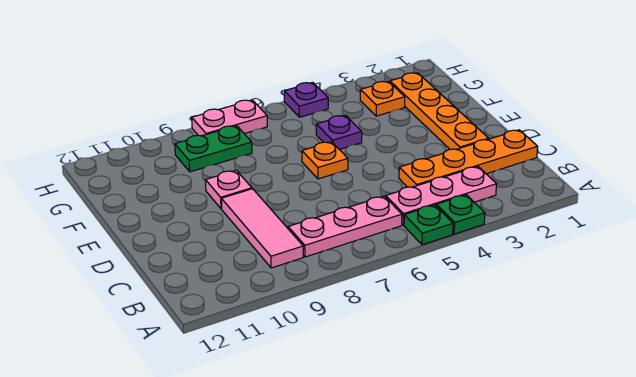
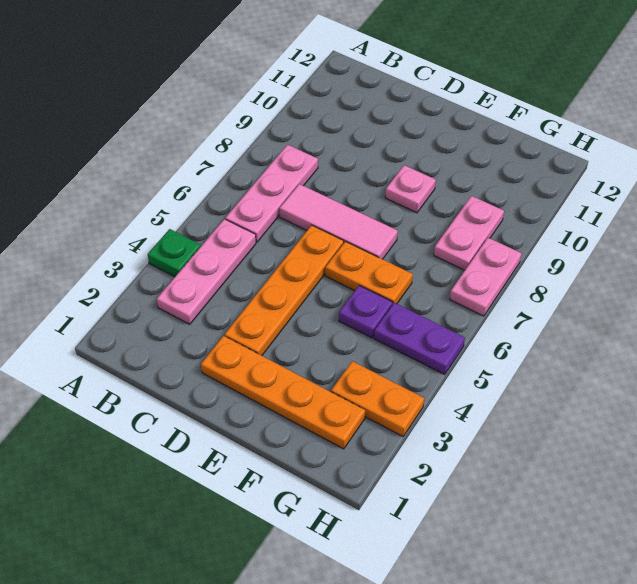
green plate A5 level 1 -> none
pink tile B9:D9 level 1 -> pink tile C7:E7 level 1
orange plate C1:C4 level 1 -> orange plate D3:D6 level 1
orange plate E6 level 1 -> orange plate E6:F6 level 1
orange plate G3 level 1 -> orange plate G3:H3 level 1
green plate G8:G9 level 1 -> pink plate G8:G9 level 1
purple plate H5 level 1 -> purple plate G5:H5 level 1

